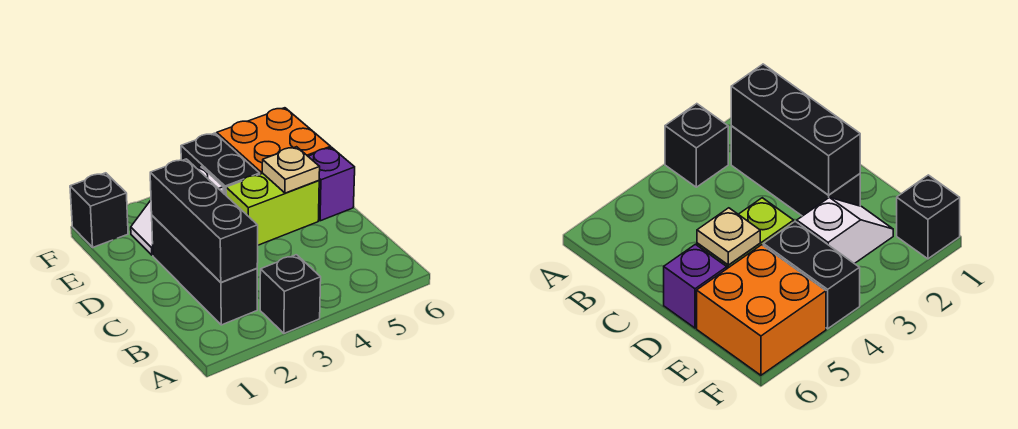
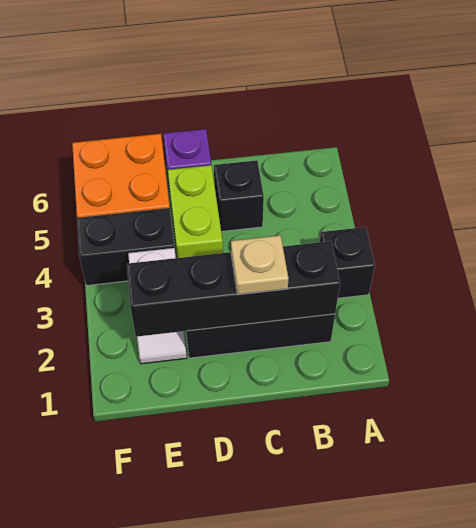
black brick B2:D2 level 2 -> black brick B2:E2 level 2
tan plate D5 level 2 -> tan plate C2 level 3
black brick F1 level 1 -> black brick C5 level 1

